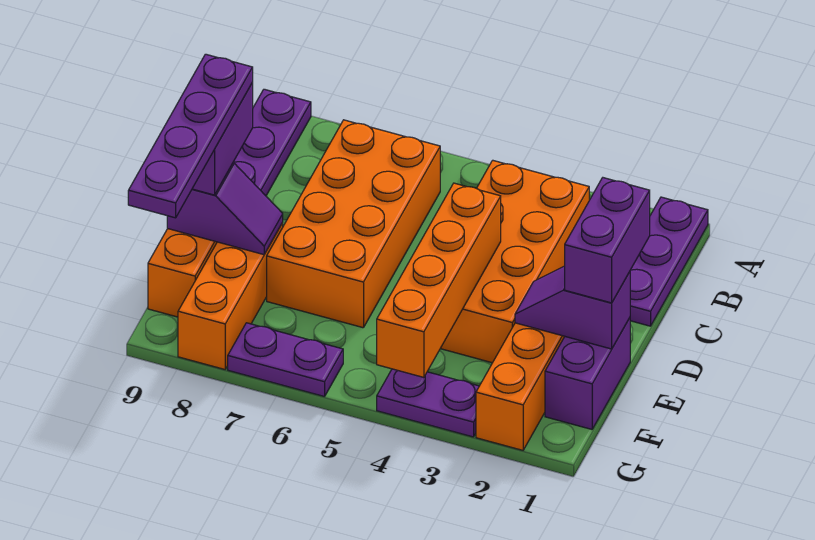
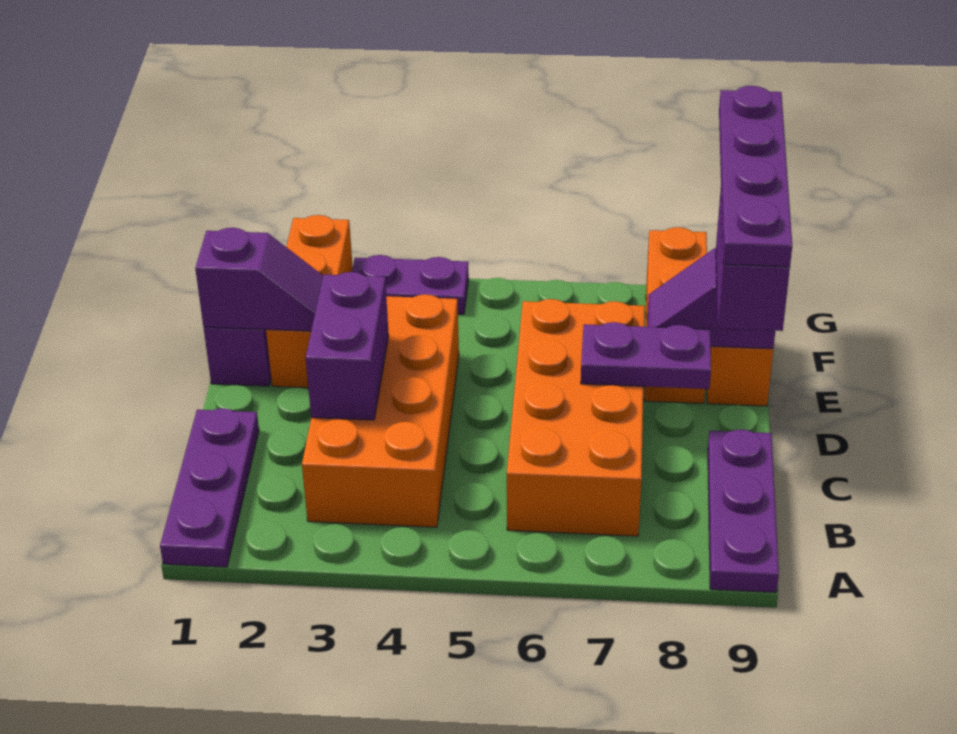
purple brick D1:E1 level 3 -> purple brick C3:D3 level 2
orange brick D4:G4 level 2 -> none
purple plate G6:G7 level 1 -> purple plate D7:D8 level 2

